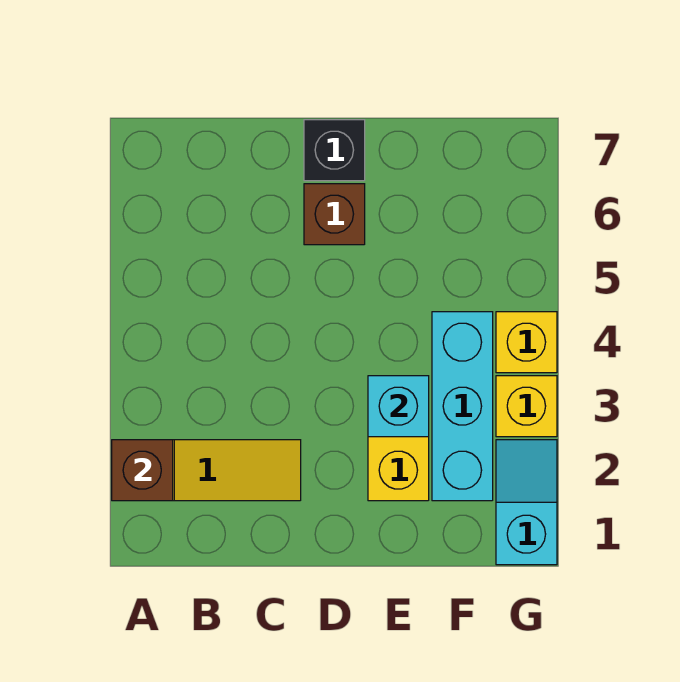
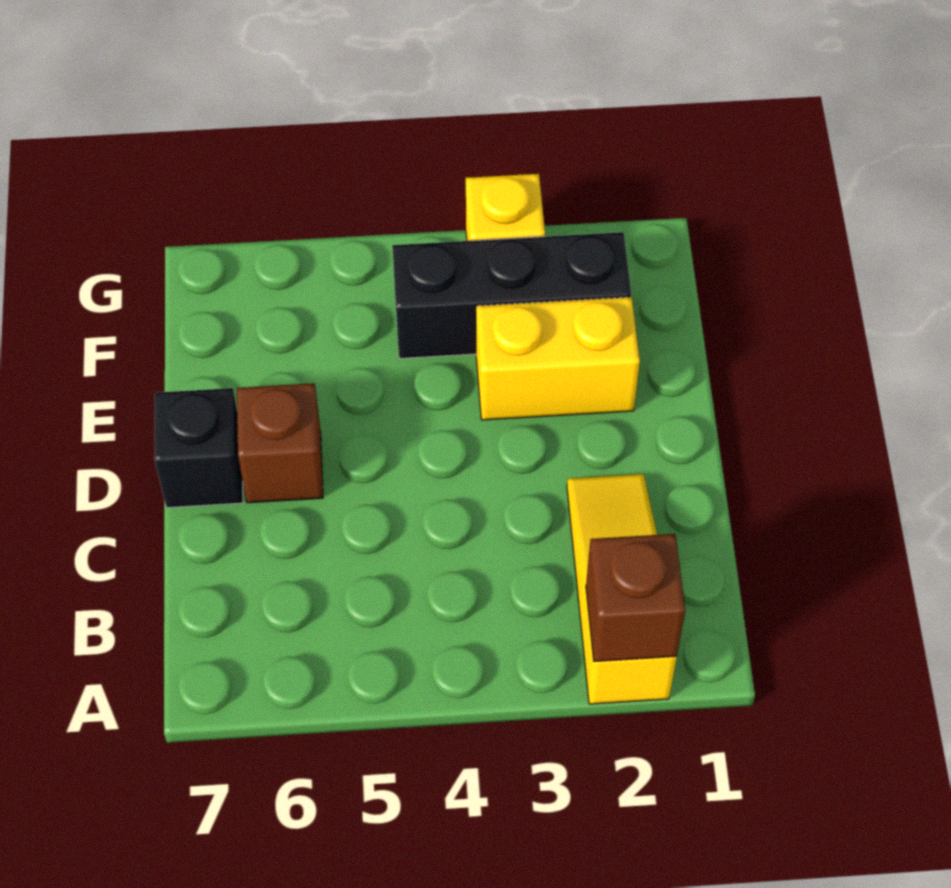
cyan brick E3 level 2 -> none
cyan brick F2:F4 level 1 -> black brick F2:F4 level 1
cyan slope G1:G2 level 1 top 1 -> none
yellow brick G4 level 1 -> none

